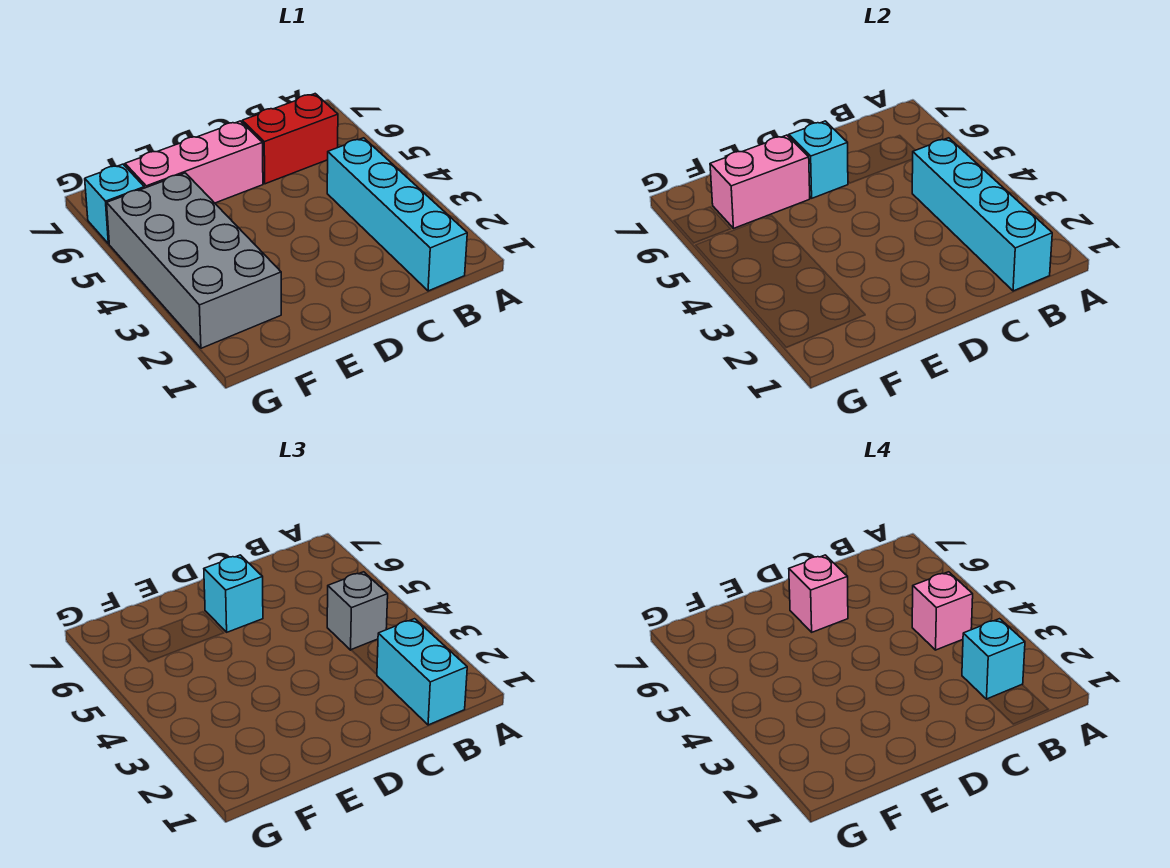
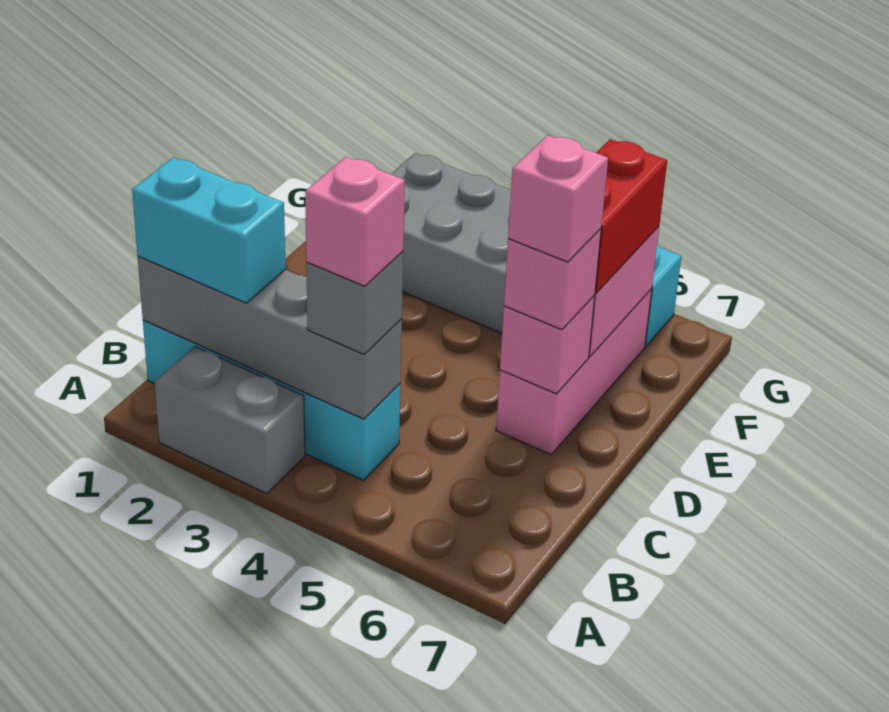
none -> grey brick A2:A3 level 1
cyan brick B1:B4 level 2 -> grey brick B1:B4 level 2
cyan brick B2 level 4 -> none
red brick B6:C6 level 1 -> red brick E6:F6 level 3
cyan brick D6 level 2 -> pink brick D6 level 2
cyan brick D6 level 3 -> pink brick D6 level 3

